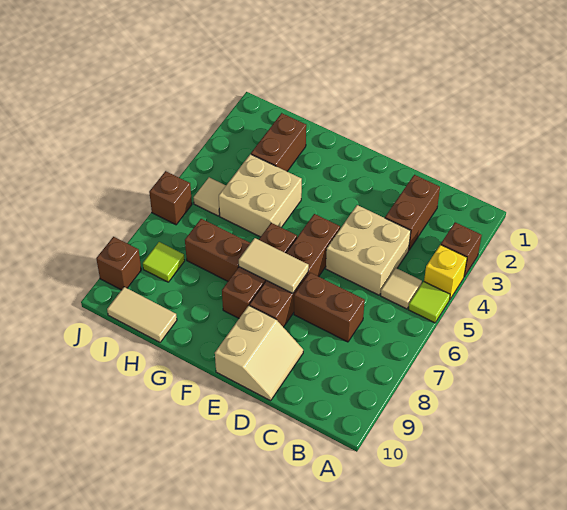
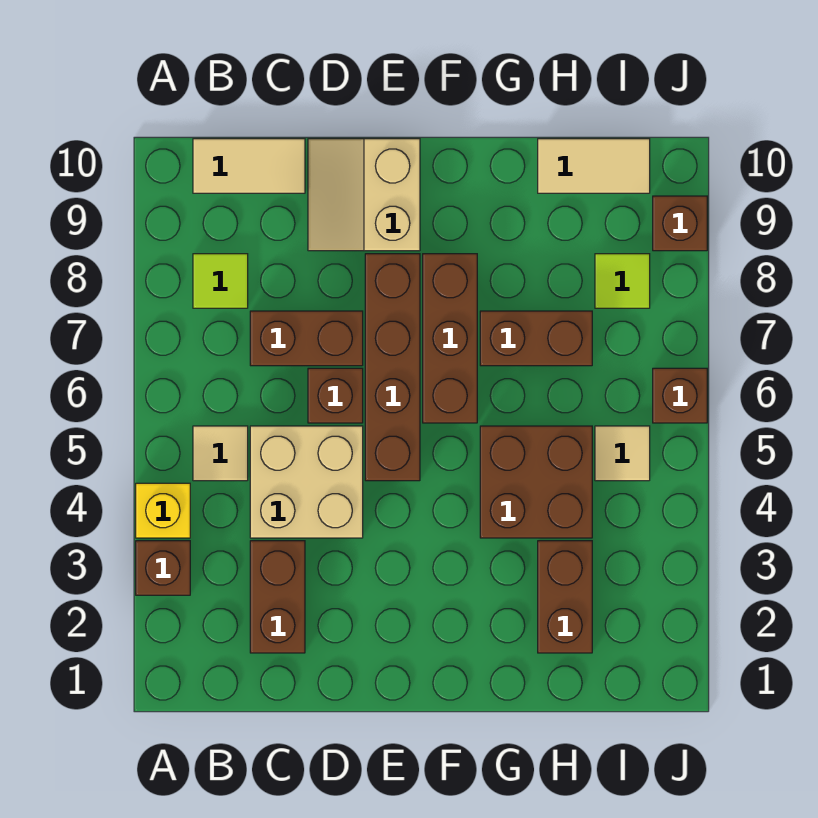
lime tile A5 level 1 -> lime tile B8 level 1
none -> brown brick D6 level 1
tan tile E7:F7 level 2 -> tan tile B10:C10 level 1
tan brick G4:H5 level 1 -> brown brick G4:H5 level 1

